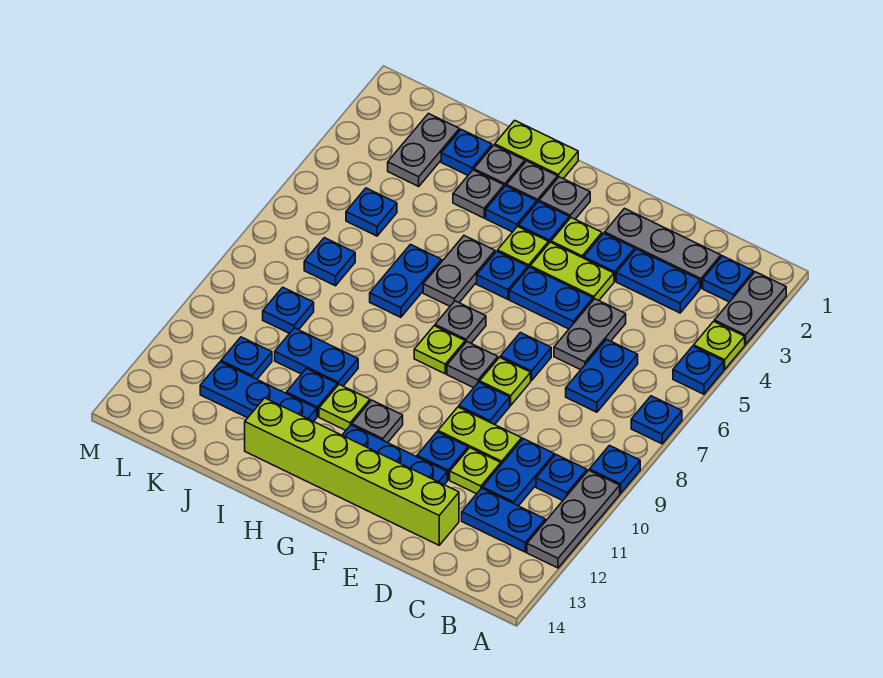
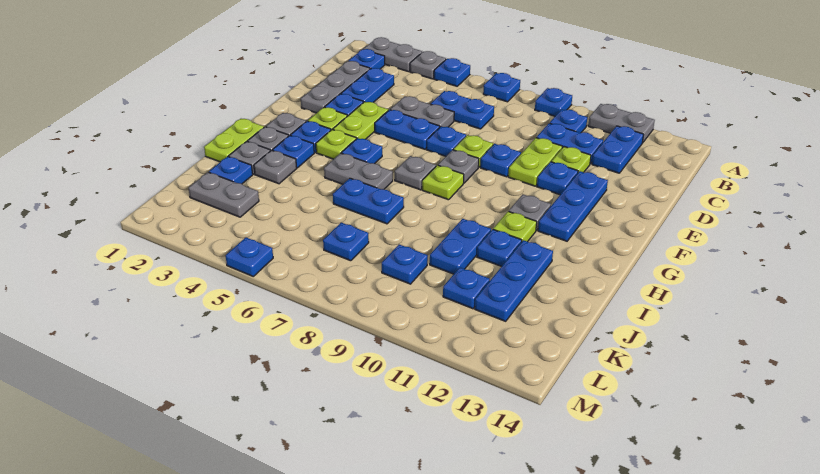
lime plate A4 level 1 -> grey plate A4 level 1
grey plate A10:A12 level 1 -> grey plate A11:A12 level 1
lime brick D13:I13 level 1 -> none
blue plate E5:F5 level 1 -> blue plate E5:E6 level 1
blue plate K5 level 1 -> blue plate M5 level 1

